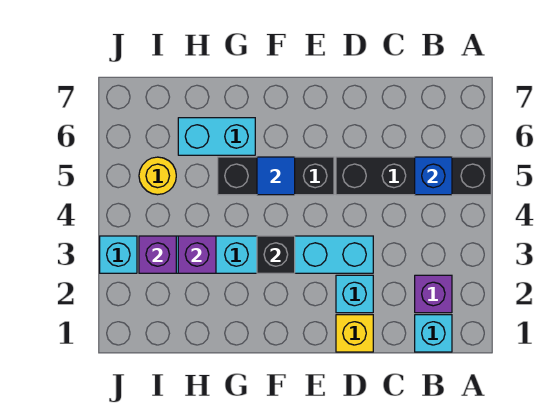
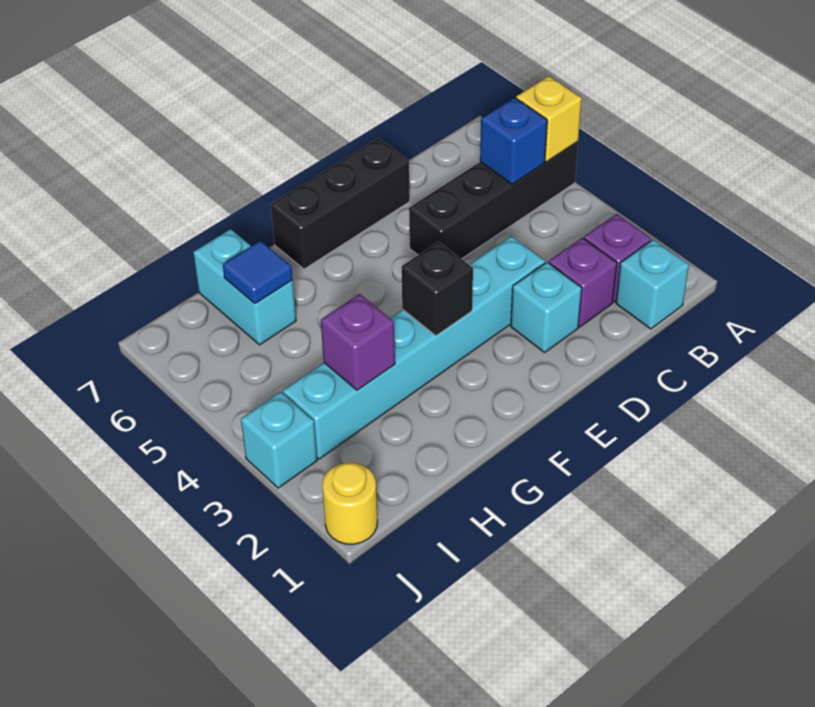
yellow brick D1 level 1 -> yellow brick A5 level 2
black brick E5:G5 level 1 -> black brick D7:F7 level 1
blue tile F5 level 2 -> blue tile H6 level 2
cyan brick G6:H6 level 1 -> cyan brick H6:H7 level 1
purple brick I3 level 2 -> purple brick C2 level 1
yellow round brick I5 level 1 -> yellow round brick J1 level 1

